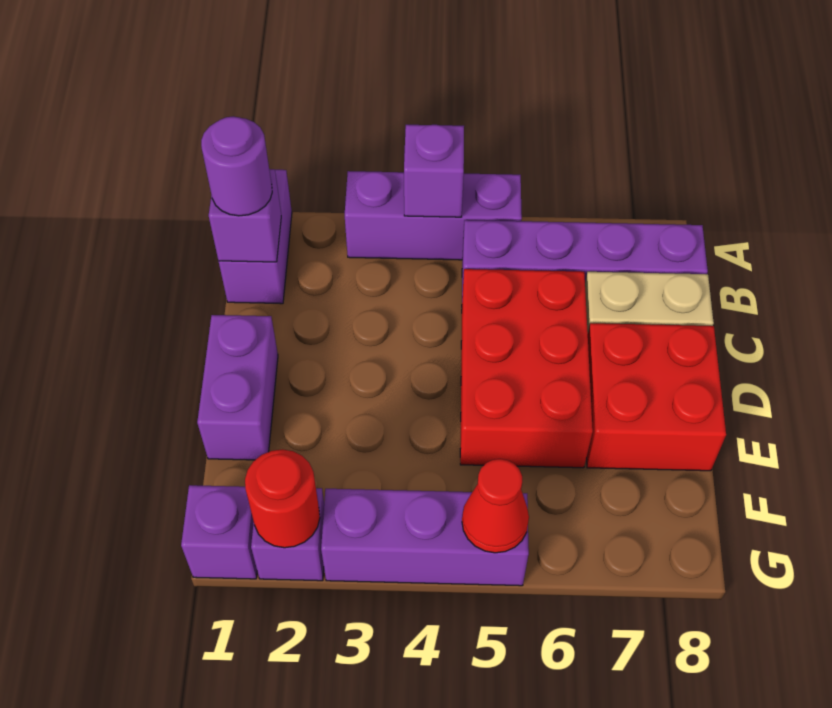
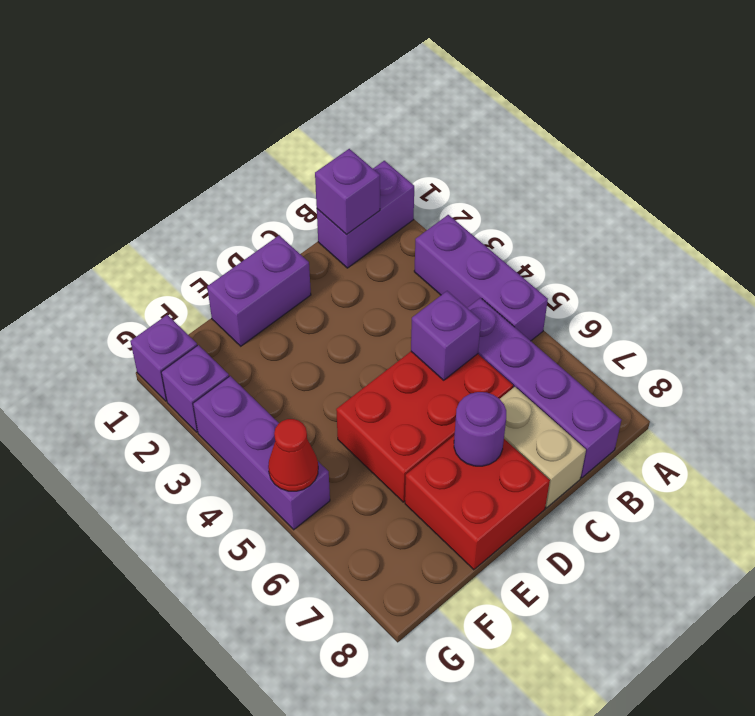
purple brick A4 level 2 -> purple brick C5 level 2
purple round brick B1 level 3 -> purple round brick D7 level 2
red round brick G2 level 2 -> none

